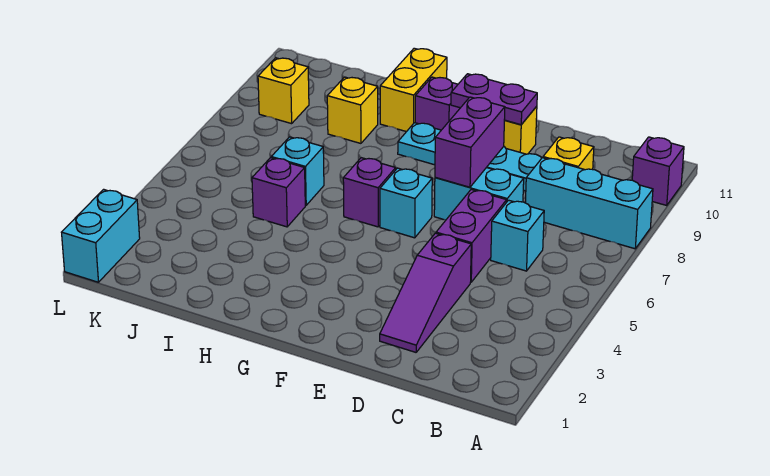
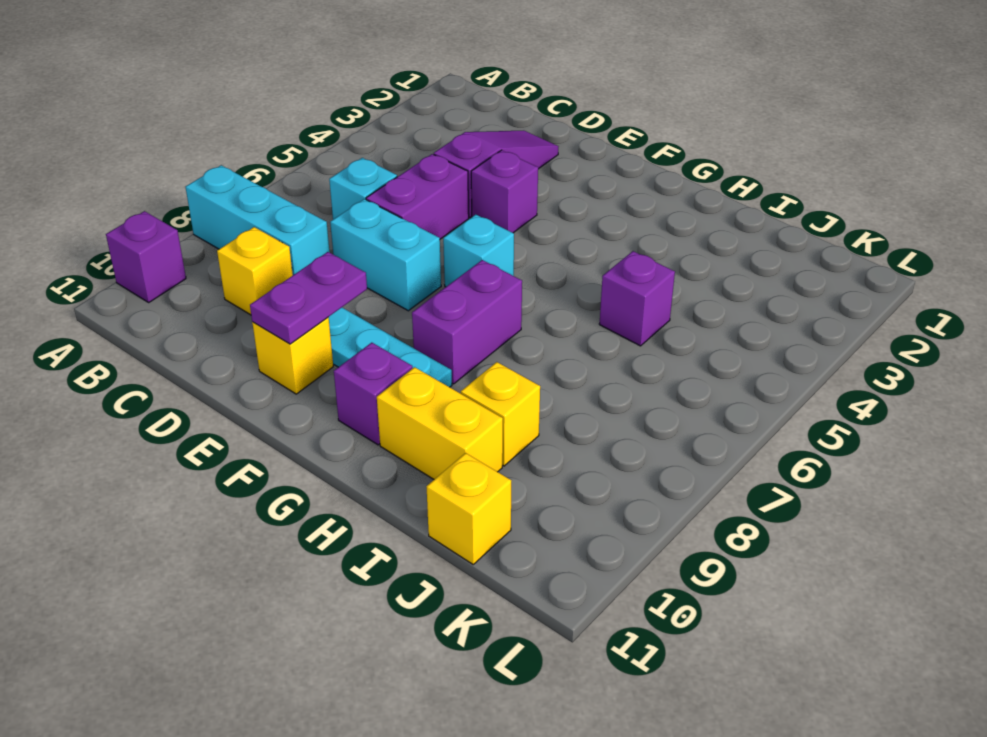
purple brick E7:E8 level 2 -> purple brick G7:G8 level 1
purple plate E10:F10 level 2 -> purple plate E9:E10 level 2
purple brick G6 level 1 -> purple brick E4 level 1
yellow brick H10:H11 level 1 -> yellow brick H10:I10 level 1
cyan brick I6 level 1 -> none
yellow brick K9 level 1 -> yellow brick J11 level 1
cyan brick L1:L2 level 1 -> none

